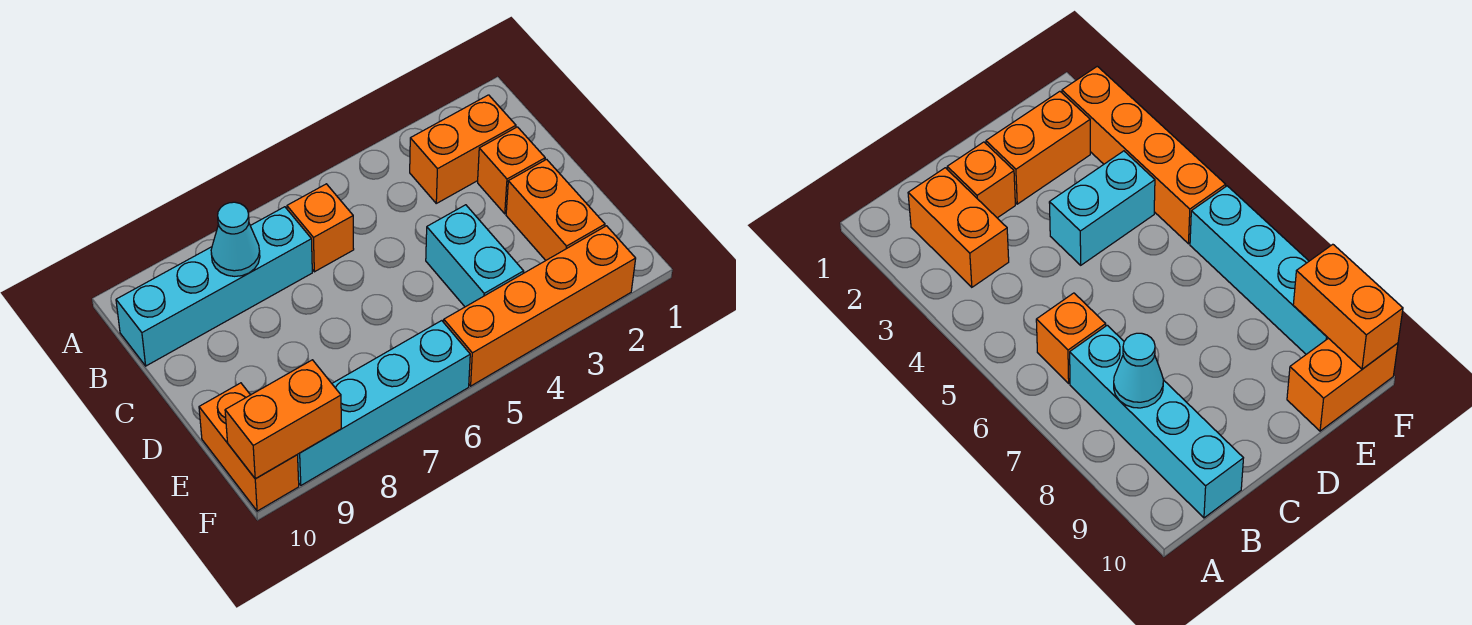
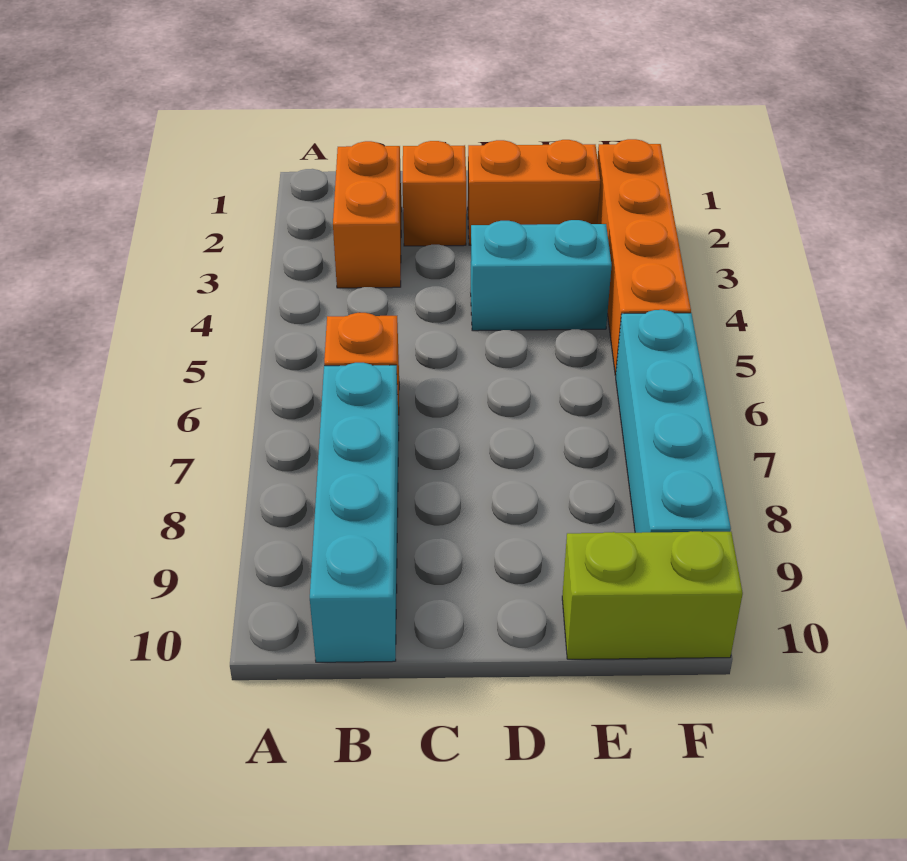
cyan cone B8 level 2 -> none
orange brick E10:F10 level 1 -> lime brick E10:F10 level 1
orange brick F9:F10 level 2 -> none

